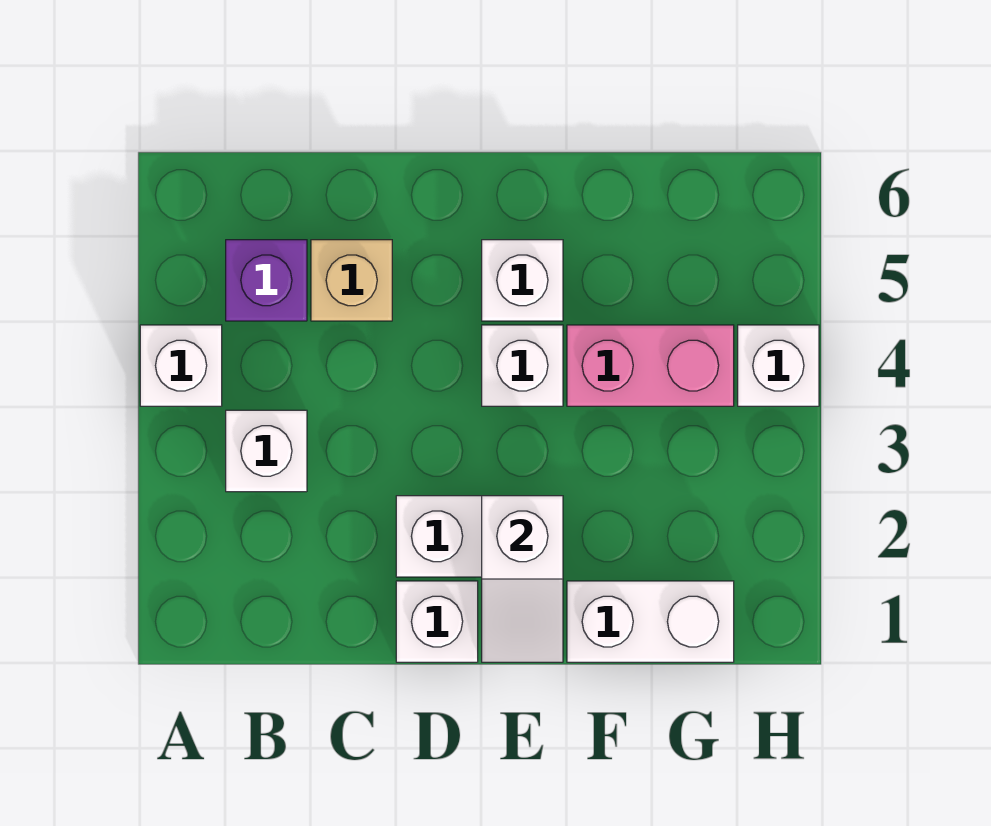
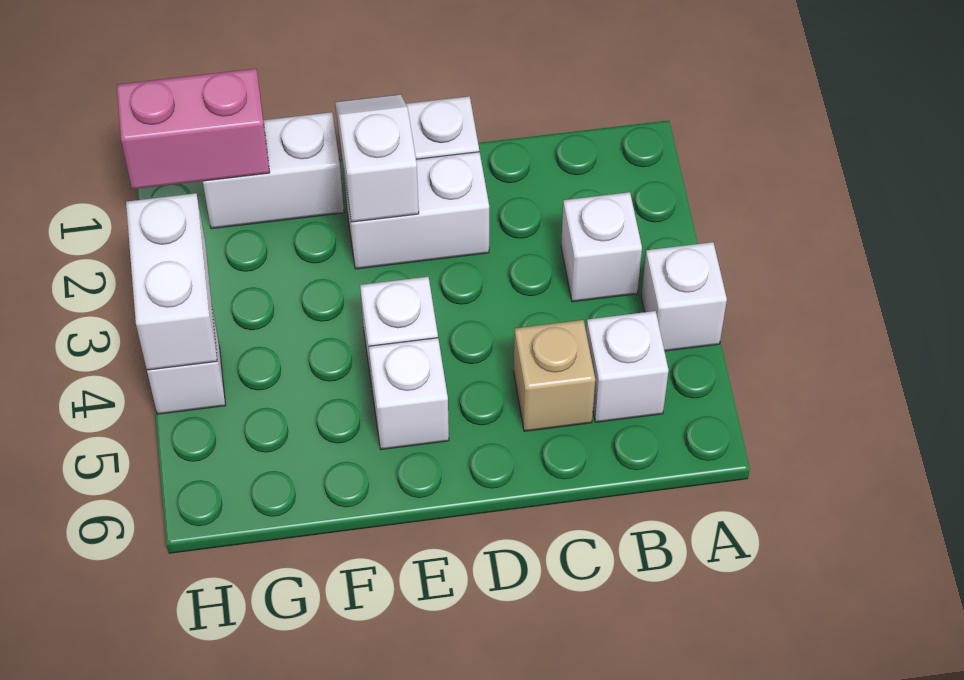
purple brick B5 level 1 -> white brick B5 level 1
pink brick F4:G4 level 1 -> pink brick G1:H1 level 2
none -> white brick H3:H4 level 2

